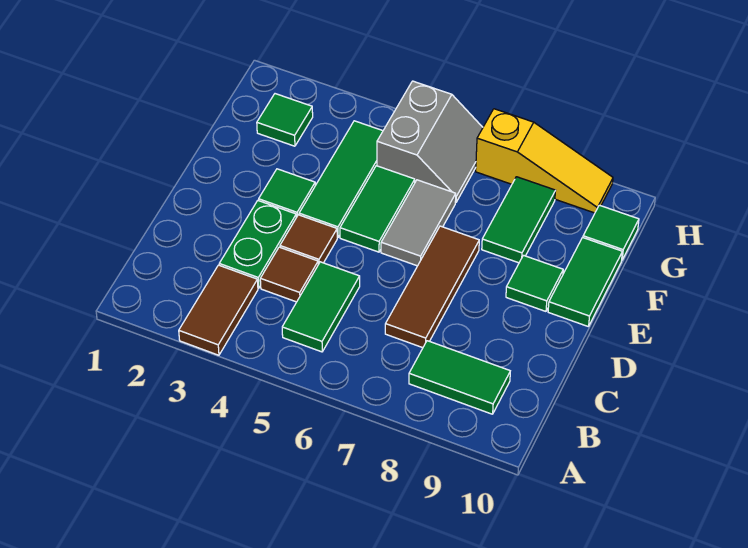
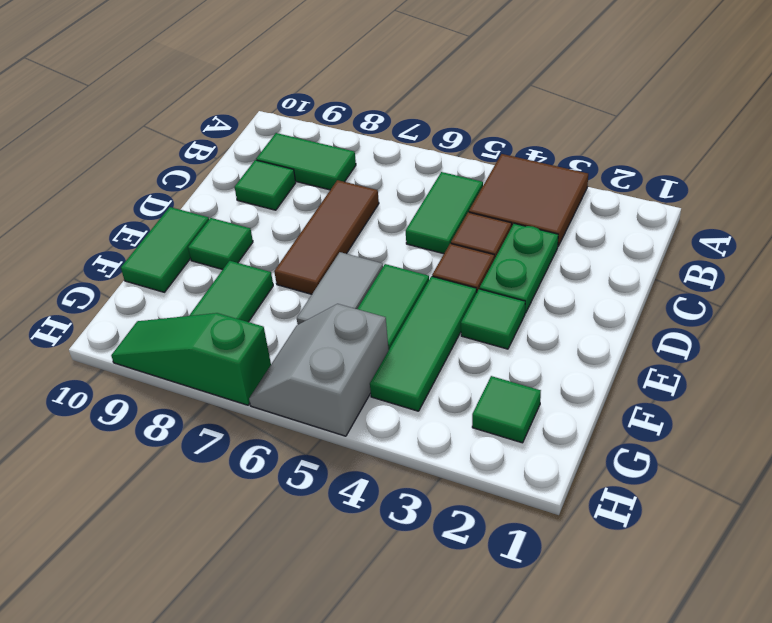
brown tile A3:B3 level 1 -> brown tile A3:B4 level 1
green tile G10 level 1 -> green tile C9 level 1
yellow slope H7:H9 level 1 top 7 -> green slope H7:H9 level 1 top 7

